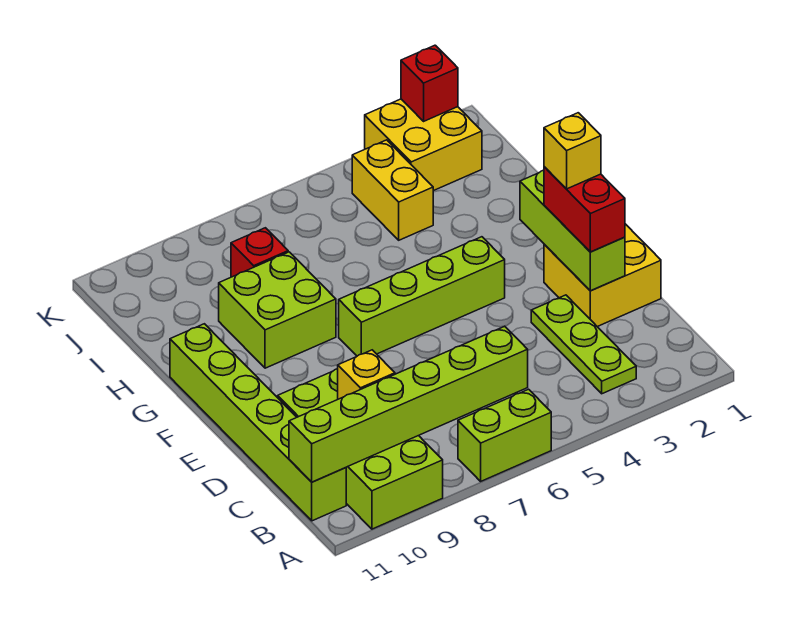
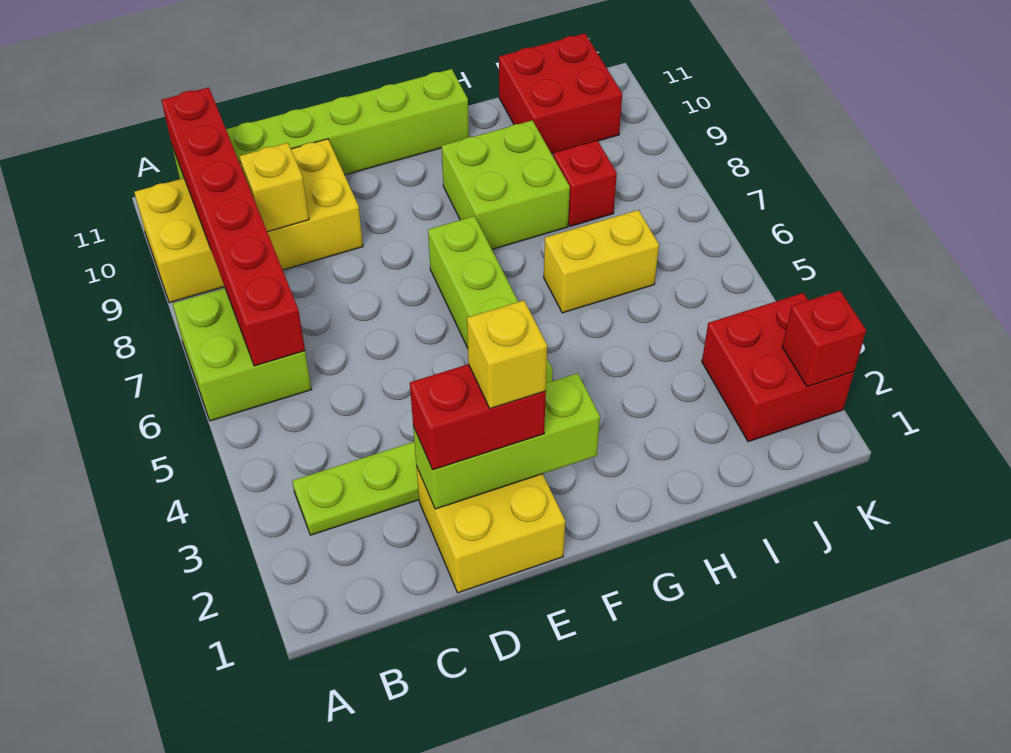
lime brick A6:A7 level 1 -> lime brick A6:B7 level 1
lime brick A9:D10 level 1 -> yellow brick A9:D10 level 1
lime brick B6:B11 level 2 -> red brick B6:B11 level 2
yellow brick I4:J4 level 1 -> yellow brick H6:I6 level 1
none -> red brick I10:J11 level 1
yellow brick J2:K3 level 1 -> red brick J2:K3 level 1

